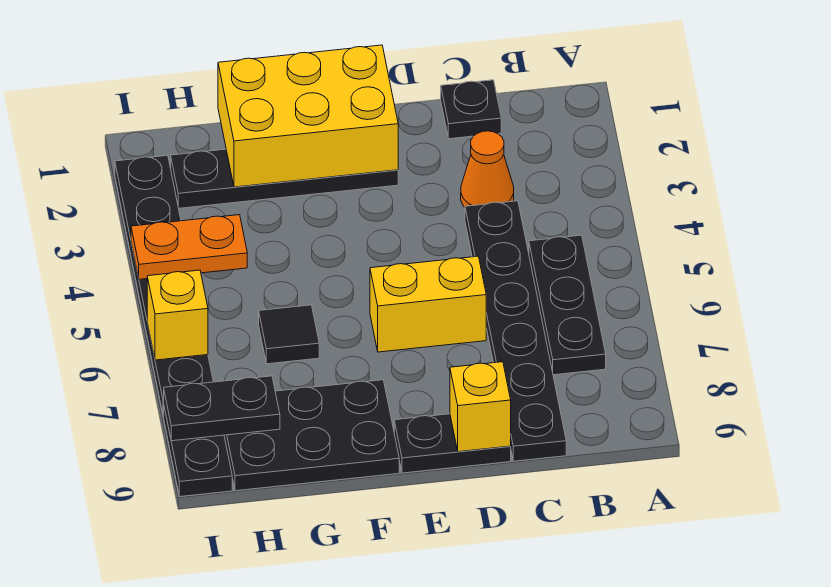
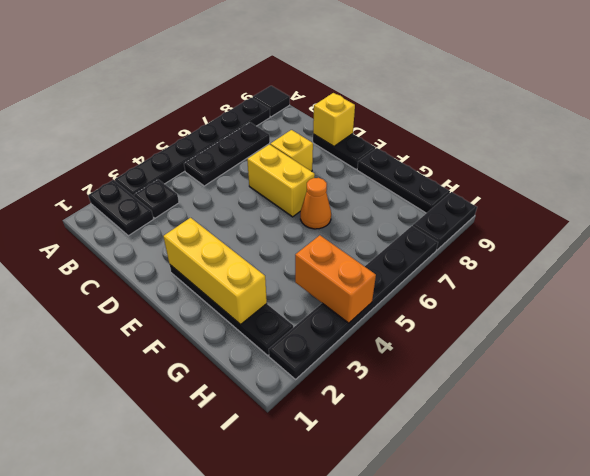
black plate C1 level 1 -> black plate B3 level 1
orange cone C3 level 1 -> orange cone F6 level 1
black plate C4:C9 level 1 -> black plate A3:A8 level 1
yellow brick E1:G2 level 2 -> yellow brick E2:G2 level 2
black plate F8:H9 level 1 -> black plate F9:H9 level 1
black tile G6 level 1 -> black tile A9 level 1
orange plate H4:I4 level 2 -> orange brick H4:I4 level 2
black plate H8:I8 level 2 -> black plate A2:B2 level 1
yellow brick I6 level 2 -> yellow brick D7 level 1

